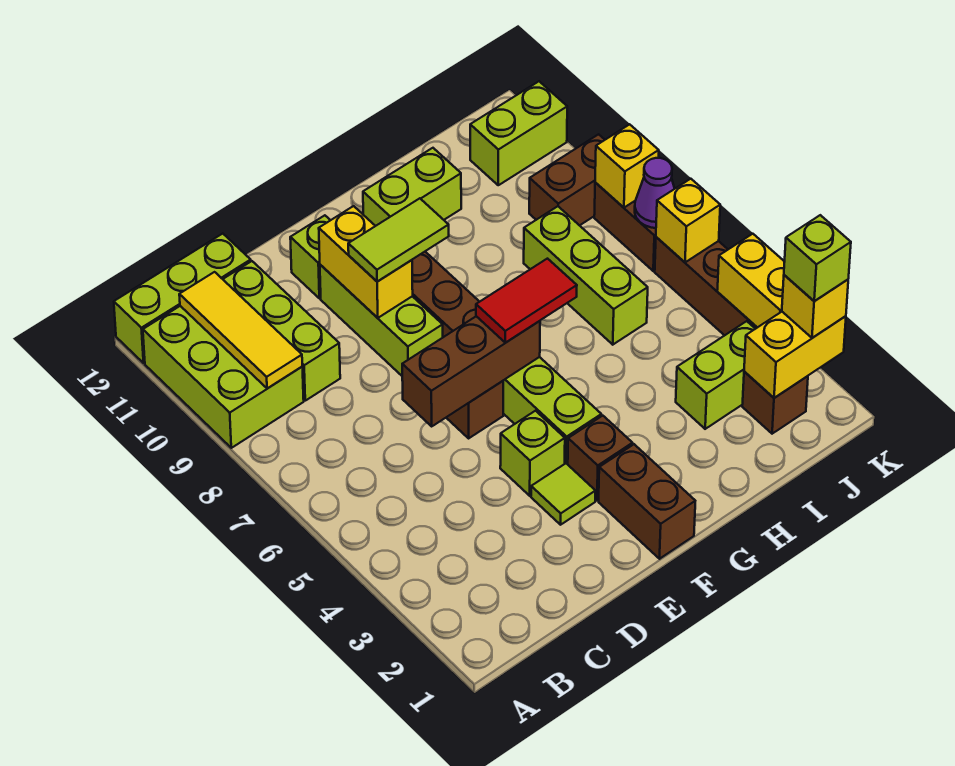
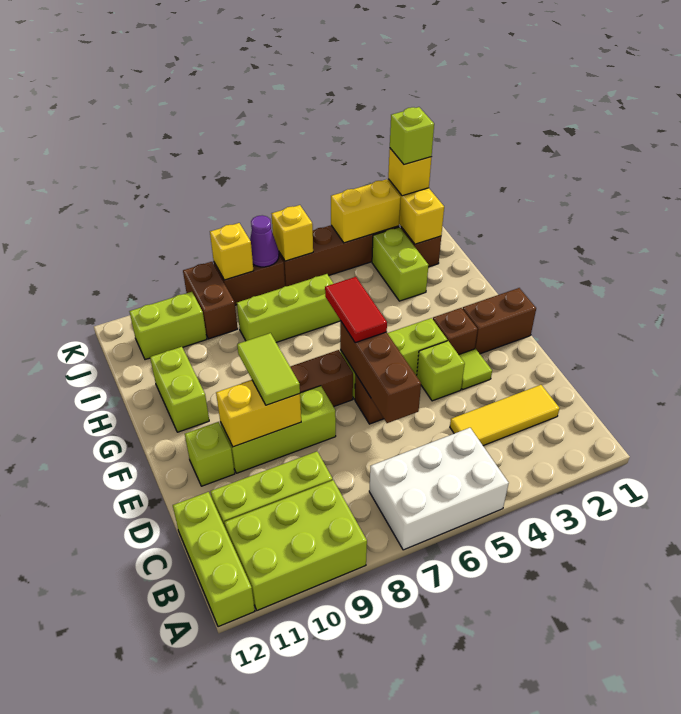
none -> white brick A5:B7 level 1
yellow tile B9:B11 level 2 -> yellow tile C2:C4 level 1
lime brick J11:K11 level 1 -> lime brick J10:J11 level 1

